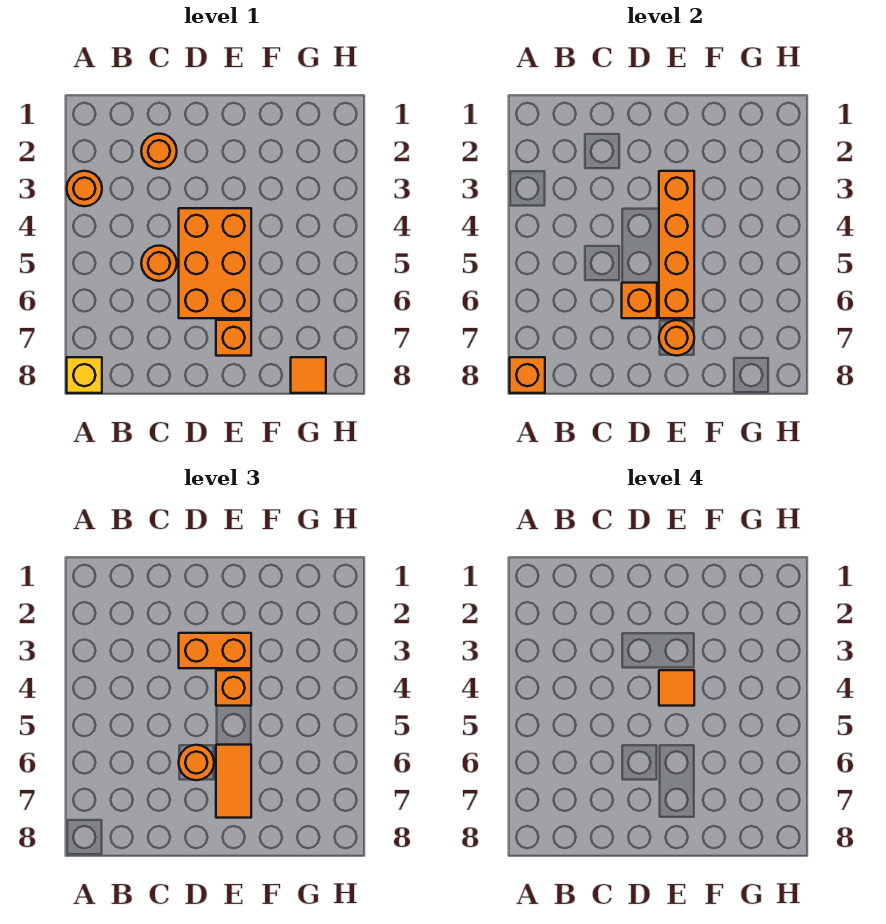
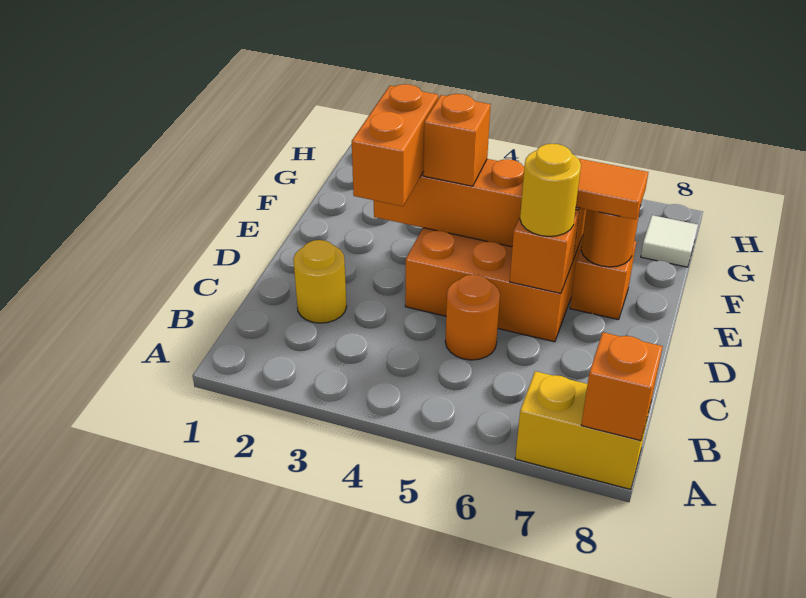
orange round brick A3 level 1 -> none
yellow brick A8 level 1 -> yellow brick A7:A8 level 1
orange round brick C2 level 1 -> yellow round brick C2 level 1
orange round brick D6 level 3 -> yellow round brick D6 level 3
orange tile E4 level 4 -> none
orange tile G8 level 1 -> white tile G8 level 1

